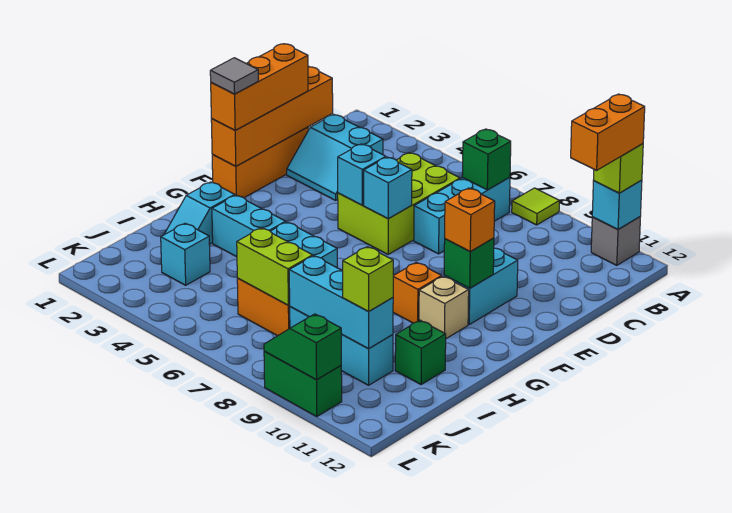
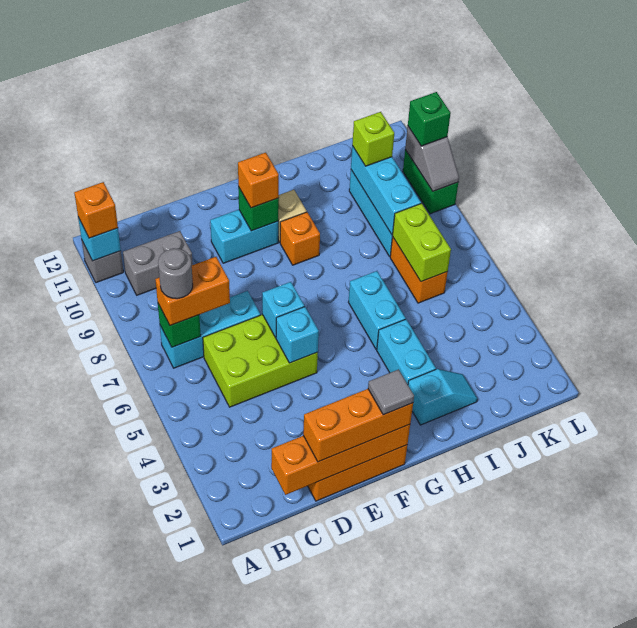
lime tile A8 level 1 -> none
lime brick A11 level 3 -> orange brick A11 level 3
orange brick A11:B11 level 4 -> orange brick B7:C7 level 3
none -> grey round brick B7 level 4
none -> grey brick B10:C10 level 1
cyan slope C2:D3 level 1 top C -> none
green brick I11 level 1 -> green brick L10 level 3
cyan brick J3 level 1 -> none
green slope L9:L10 level 2 top 10 -> grey slope L9:L10 level 2 top 10

